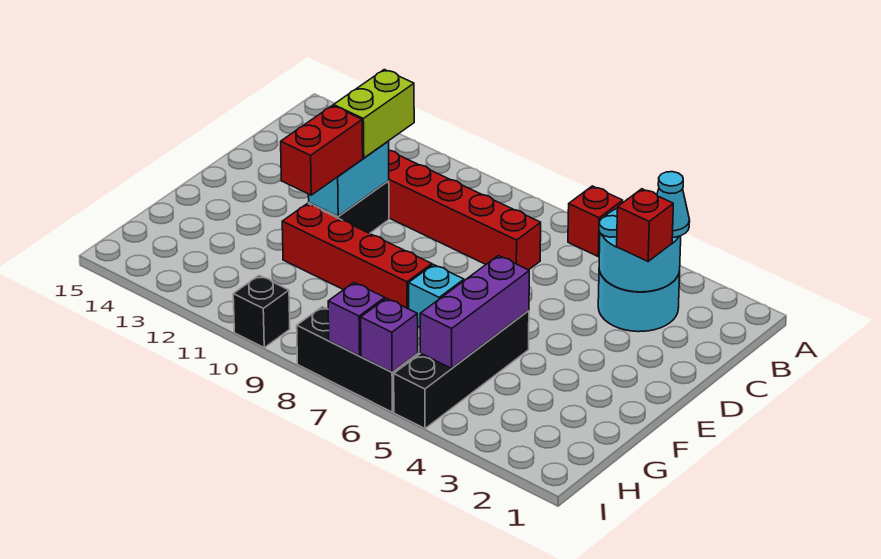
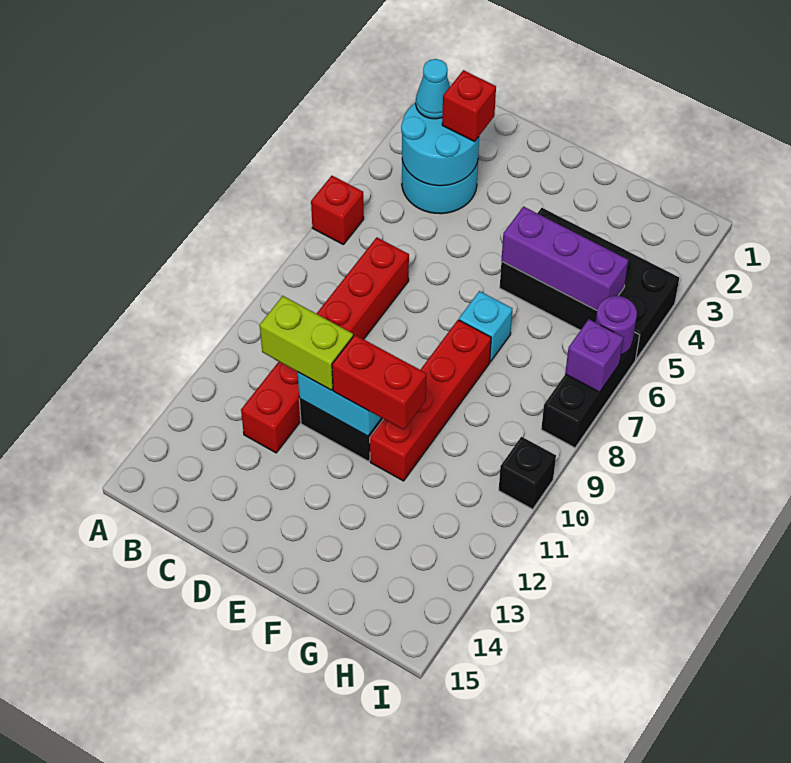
black brick F5:I5 level 1 -> black brick F4:I5 level 1
purple brick I6 level 2 -> purple round brick I6 level 2

